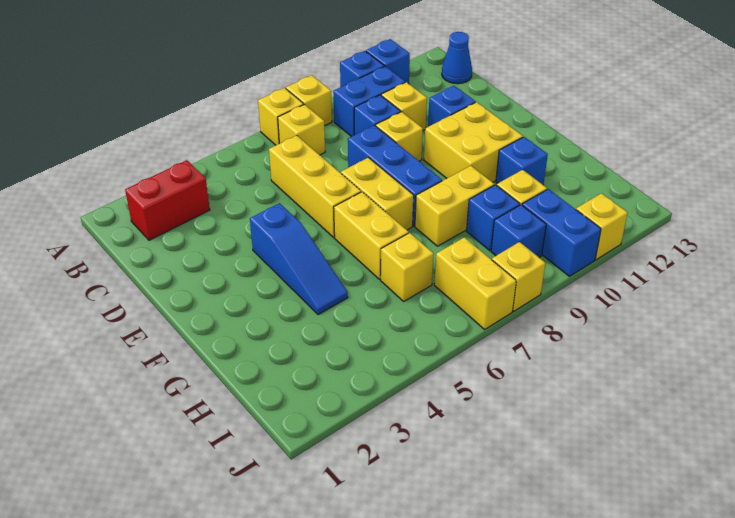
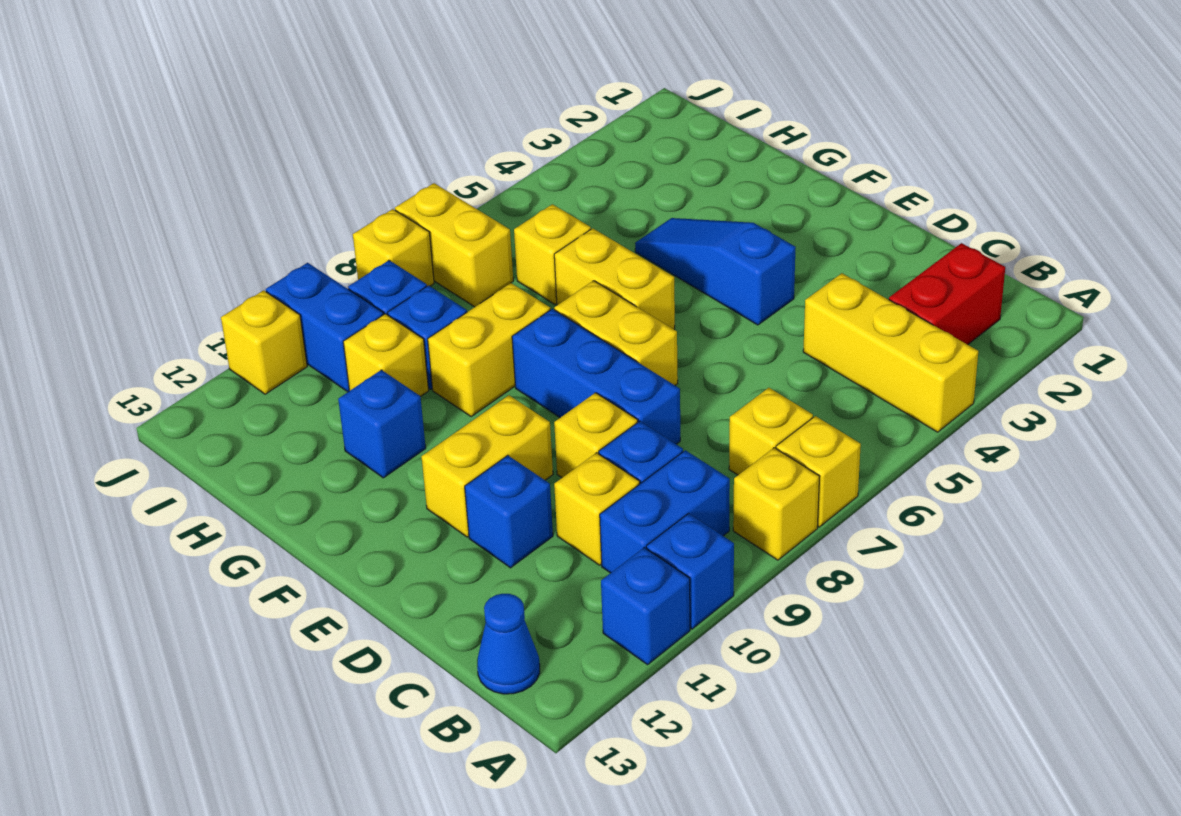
yellow brick C6:E6 level 1 -> yellow brick A4:C4 level 1
yellow brick E10:F11 level 1 -> yellow brick E10:E11 level 1

